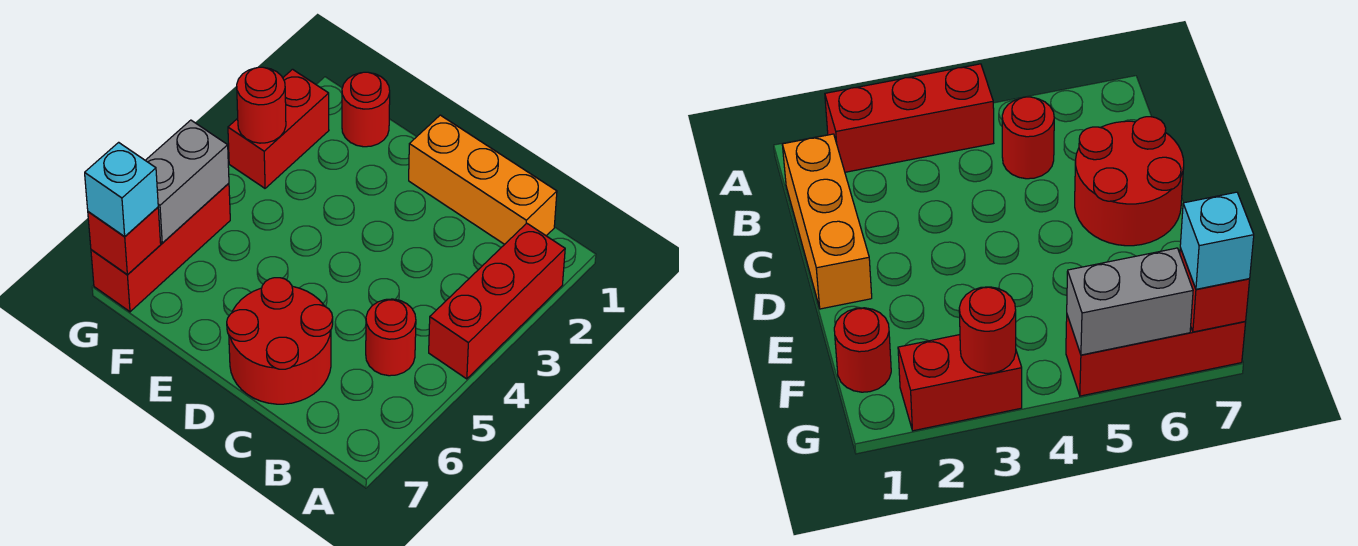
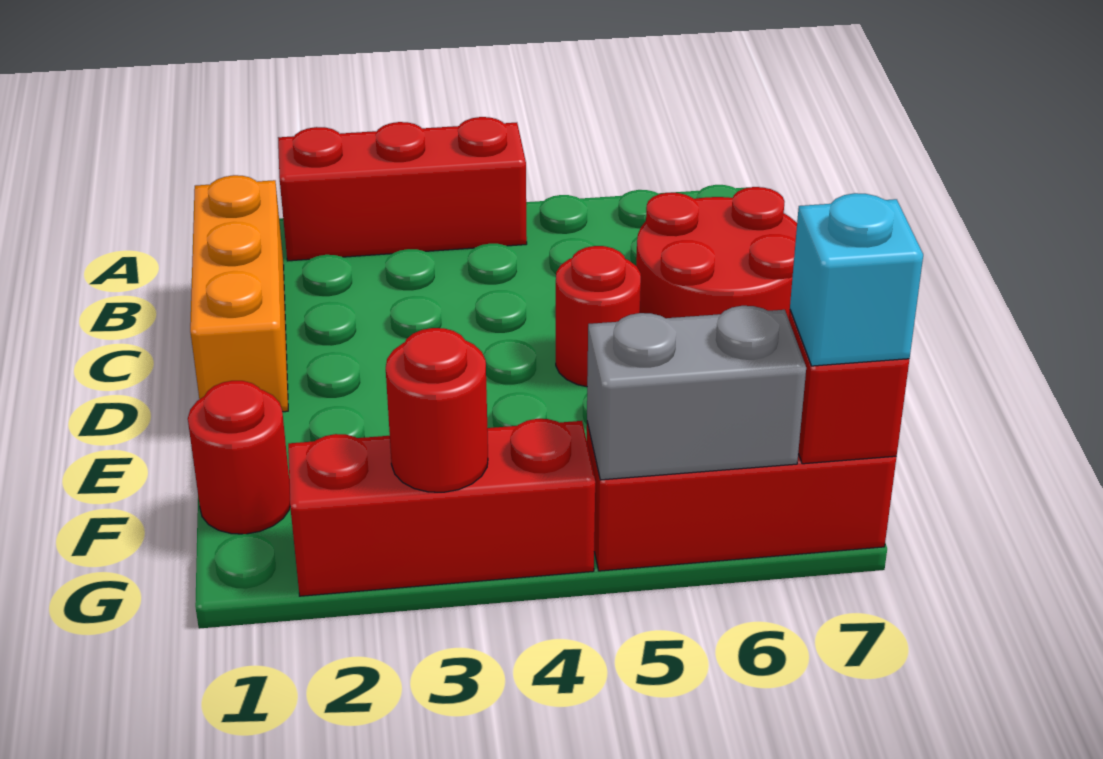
red round brick B5 level 1 -> red round brick D5 level 1
red brick G2:G3 level 1 -> red brick G2:G4 level 1

